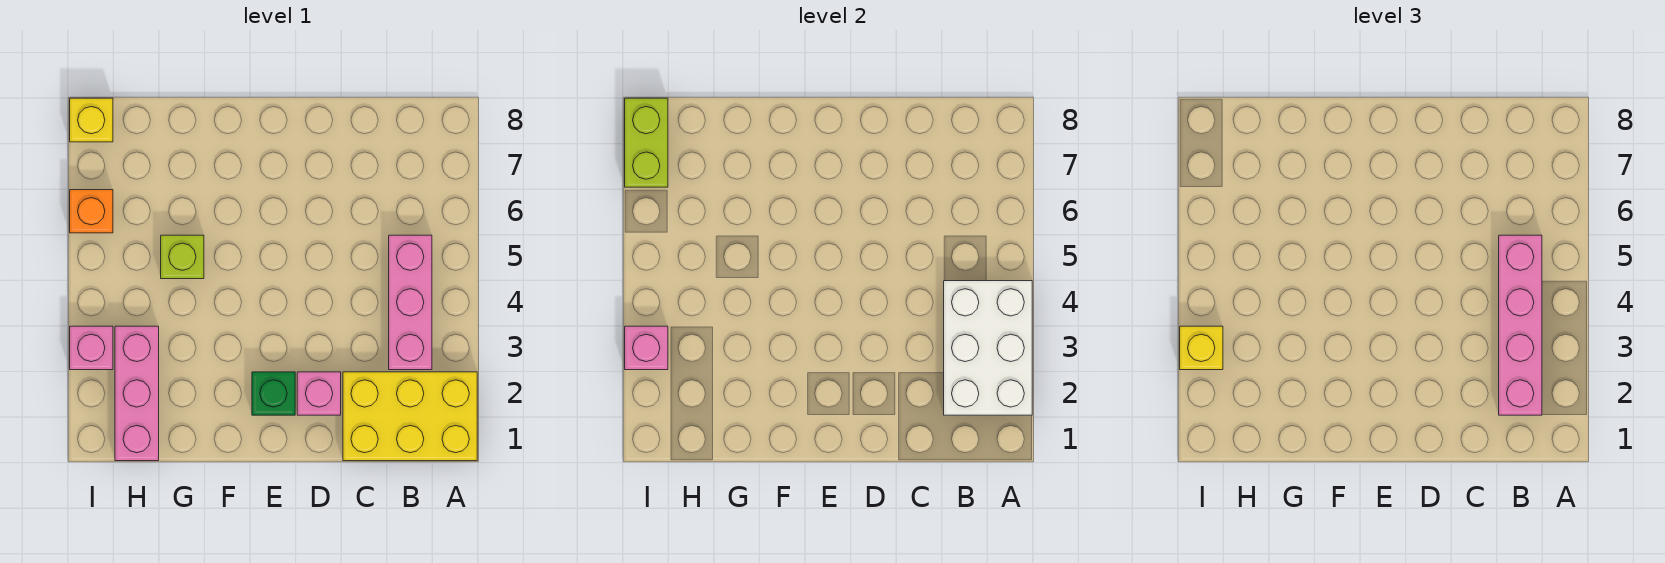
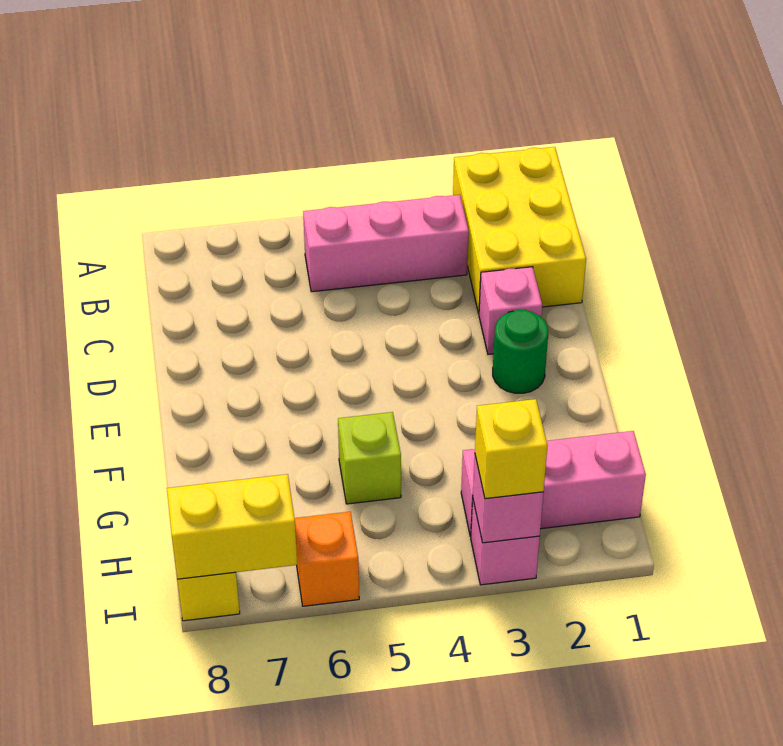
white brick A2:B4 level 2 -> none
pink brick B2:B5 level 3 -> none
green brick E2 level 1 -> green round brick E2 level 1
lime brick I7:I8 level 2 -> yellow brick I7:I8 level 2

